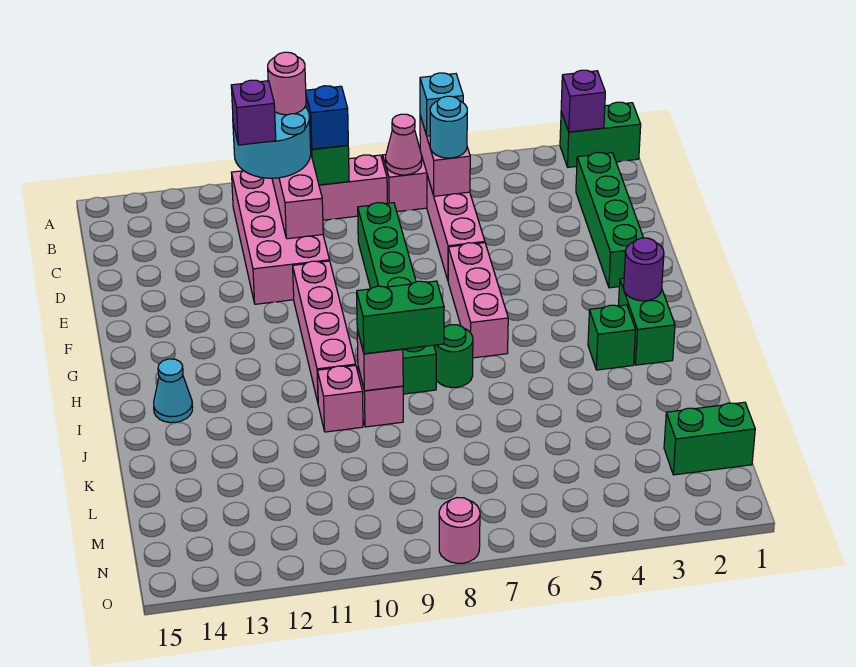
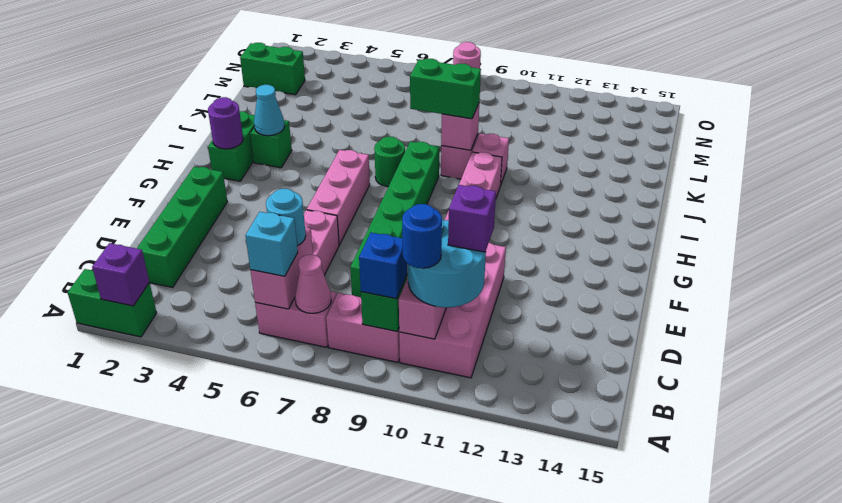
pink round brick B10 level 4 -> blue round brick B10 level 4
cyan cone I14 level 1 -> cyan cone I3 level 2

